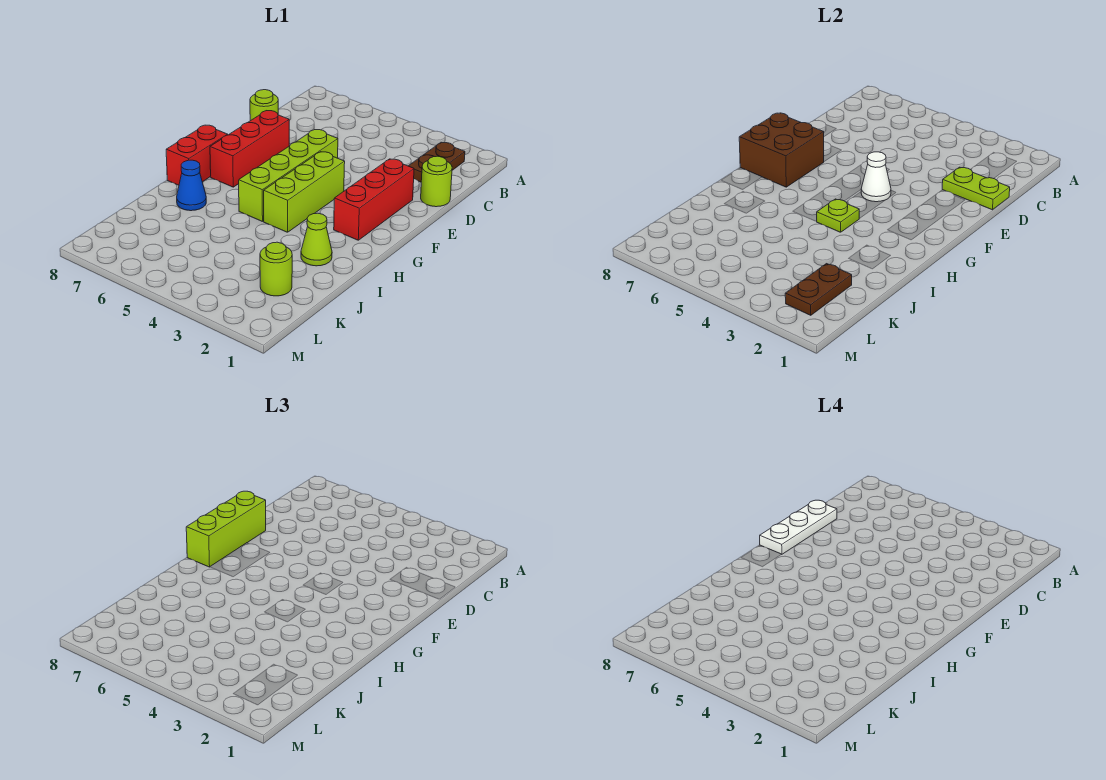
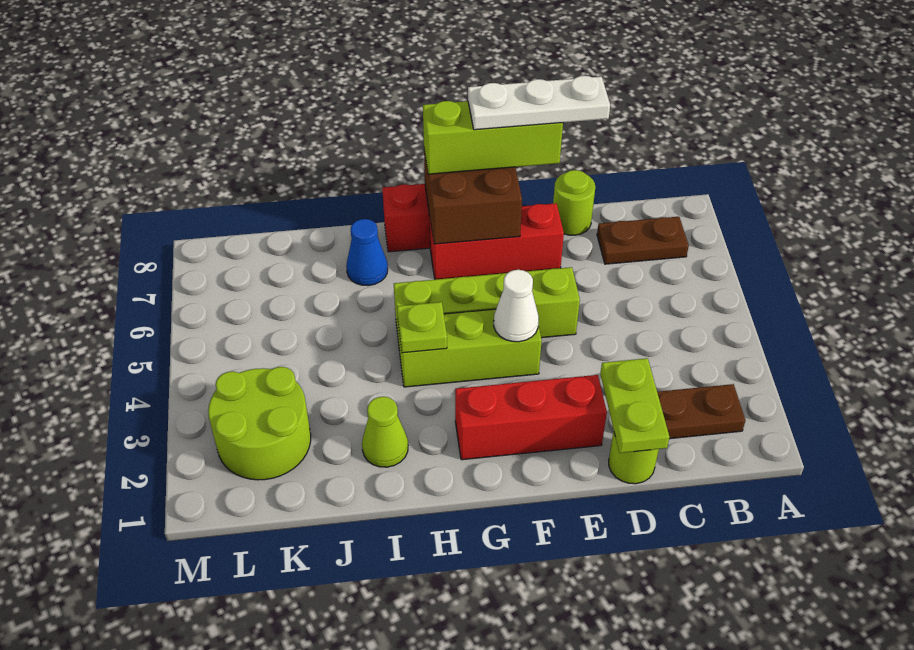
lime round brick K2 level 1 -> lime round brick K2:L3 level 1
brown plate K2:L2 level 2 -> brown plate B7:C7 level 1

